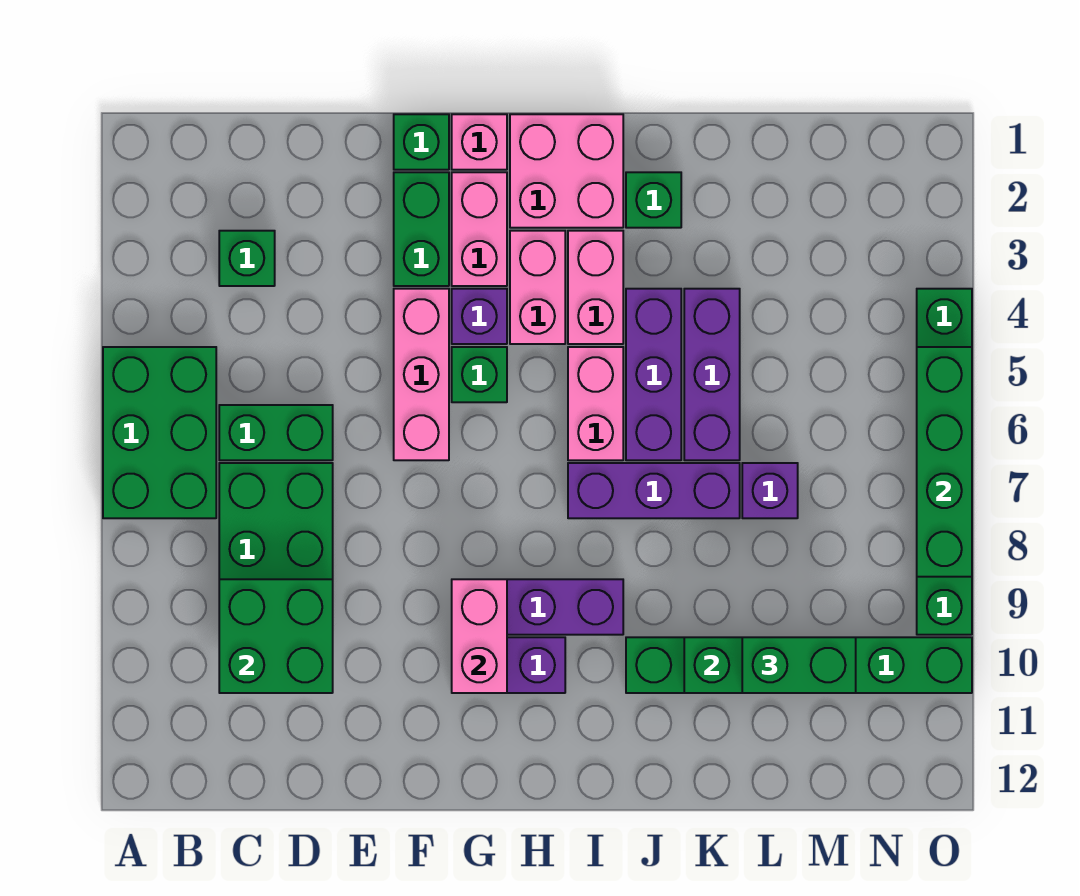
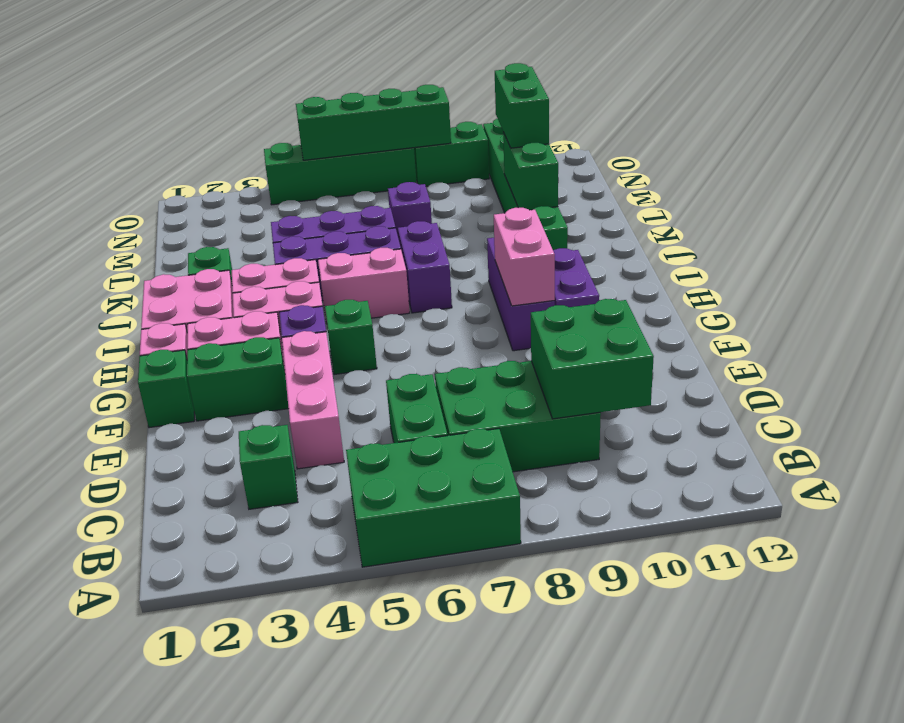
pink brick F4:F6 level 1 -> pink brick D4:F4 level 1
pink brick G9:G10 level 2 -> pink brick G9:H9 level 2
purple brick I7:K7 level 1 -> purple brick I7:J7 level 1

